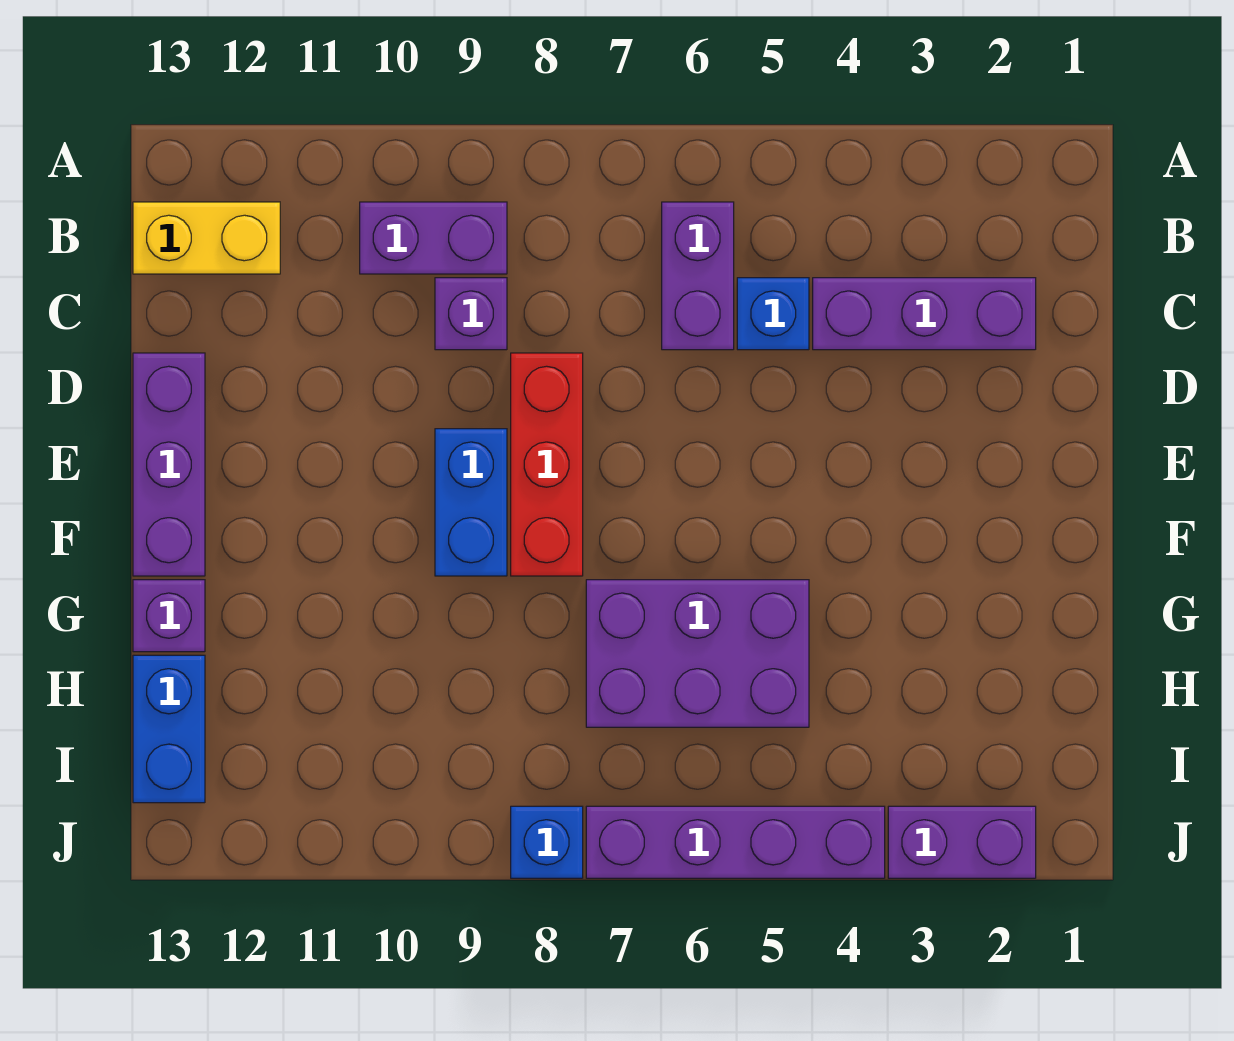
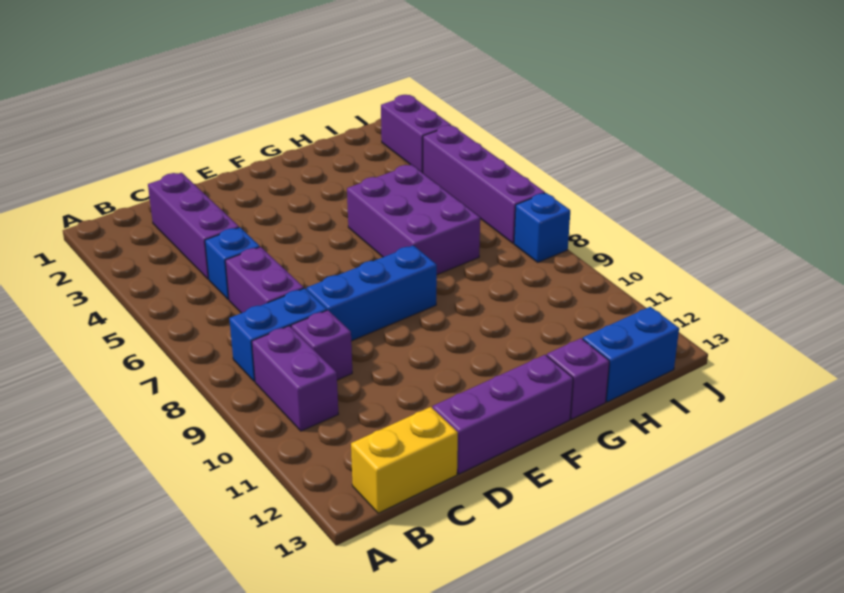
purple brick B6:C6 level 1 -> purple brick C6:C7 level 1
yellow brick B12:B13 level 1 -> yellow brick B13:C13 level 1
red brick D8:F8 level 1 -> blue brick D8:F8 level 1
blue brick E9:F9 level 1 -> blue brick B8:C8 level 1

